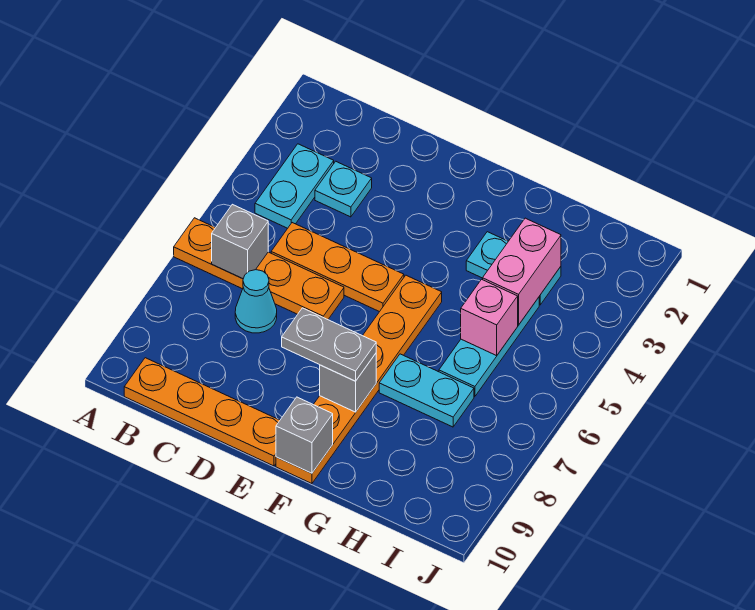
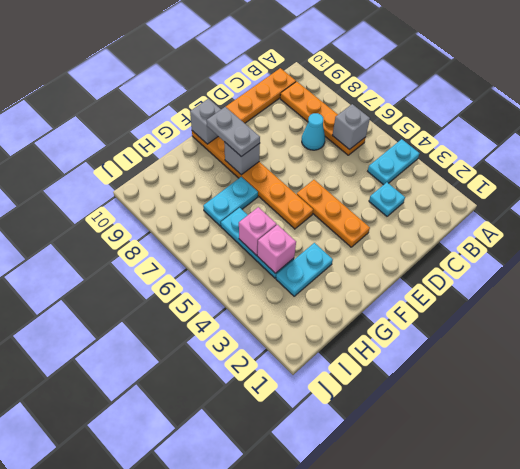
orange plate A6:D6 level 1 -> orange plate B6:B9 level 1
cyan plate B3:B4 level 1 -> cyan plate A4:B4 level 1
orange plate C5:E5 level 1 -> orange plate E3:E5 level 1
grey plate E8:F8 level 3 -> grey plate F8:F9 level 3
pink brick H3:H4 level 2 -> pink brick H4 level 2

